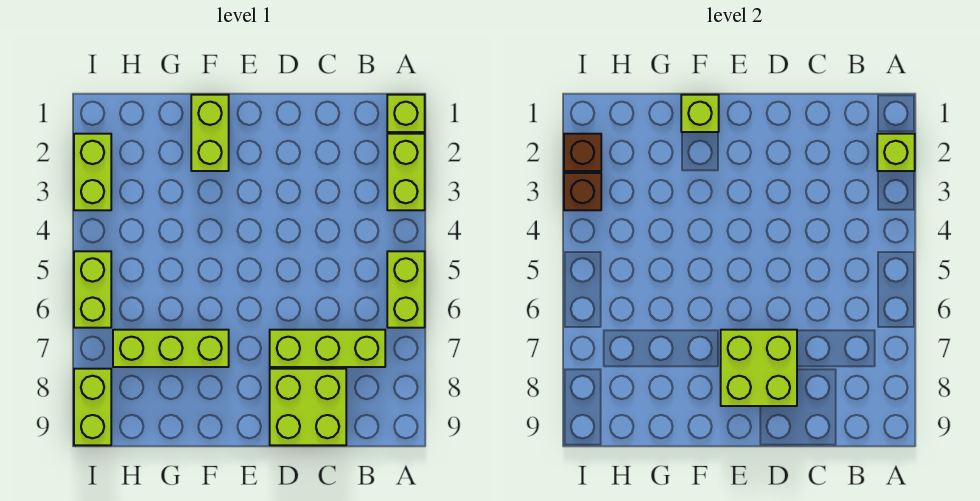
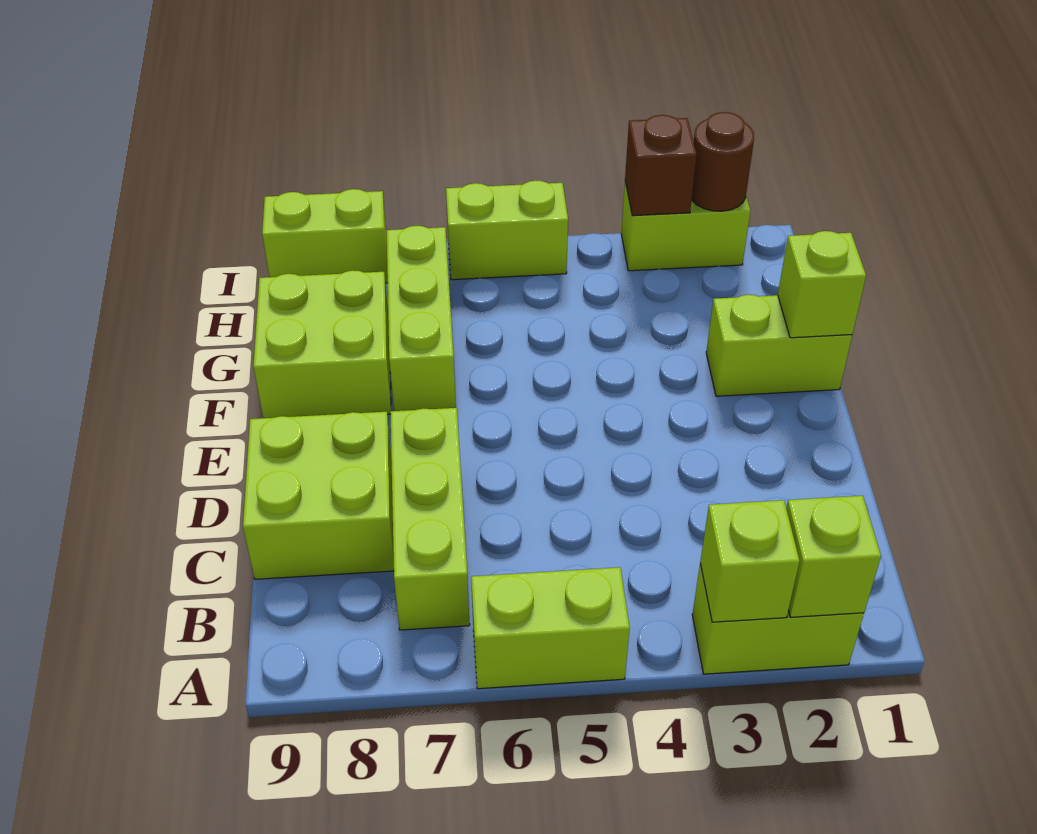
lime brick A1 level 1 -> lime brick A3 level 2
lime brick D7:E8 level 2 -> lime brick F8:G9 level 1
brown brick I2 level 2 -> brown round brick I2 level 2

